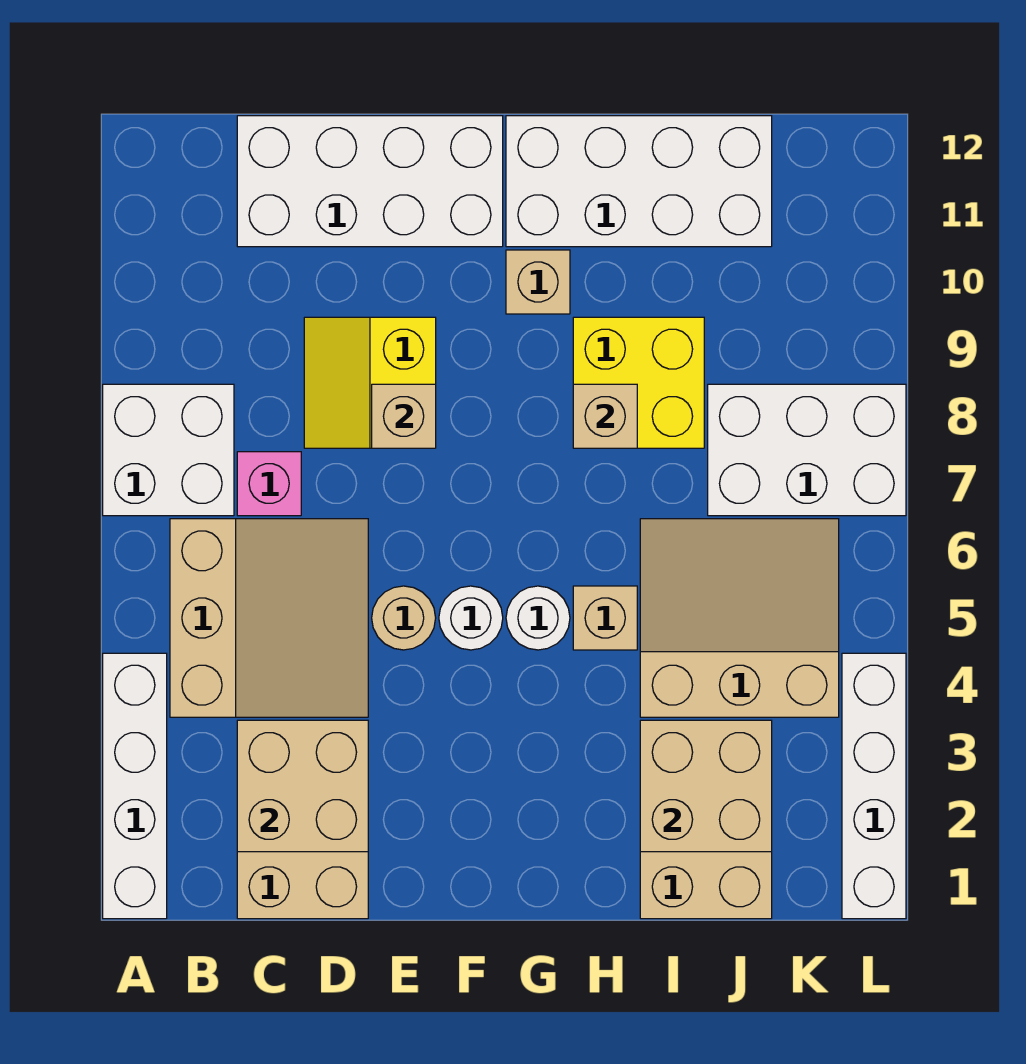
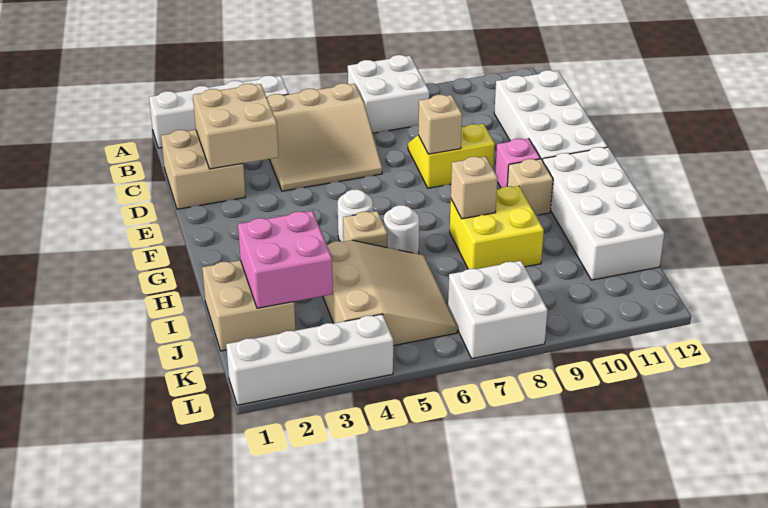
pink brick C7 level 1 -> pink brick F10 level 1
tan round brick E5 level 1 -> none
white round brick F5 level 1 -> white round brick H6 level 1
tan brick I2:J3 level 2 -> pink brick I2:J3 level 2
white brick J7:L8 level 1 -> white brick K7:L8 level 1

